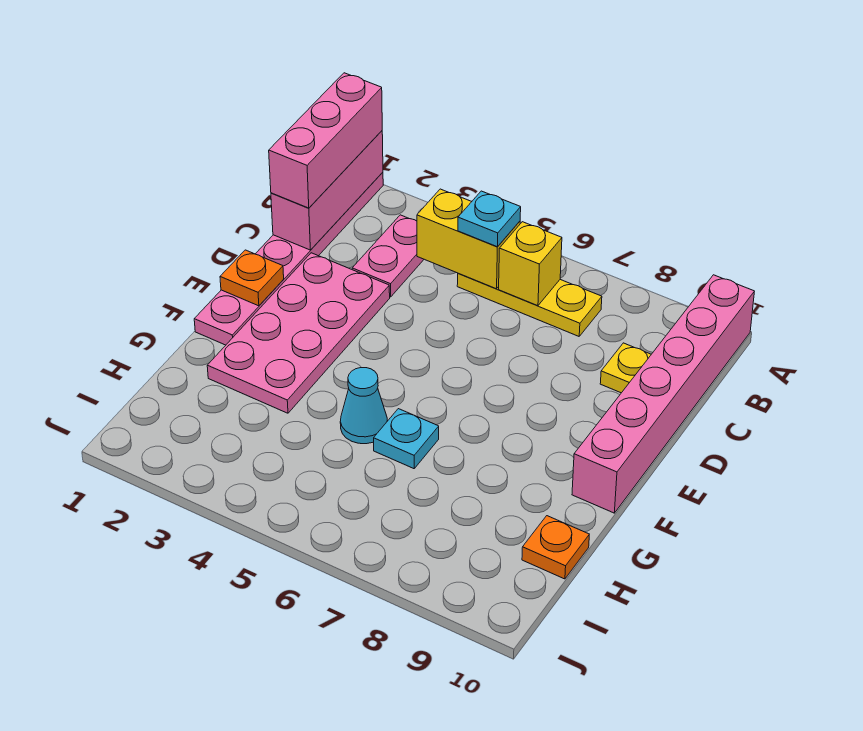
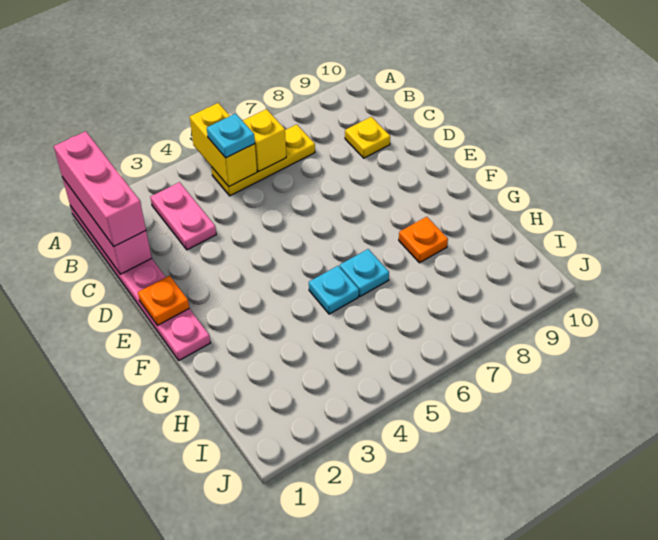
pink brick A10:F10 level 1 -> none
yellow brick B4:B5 level 2 -> yellow brick A5:B5 level 2
pink plate D2:G3 level 1 -> none
cyan cone G5 level 1 -> cyan plate G5 level 1
orange plate H10 level 1 -> orange plate G8 level 1

